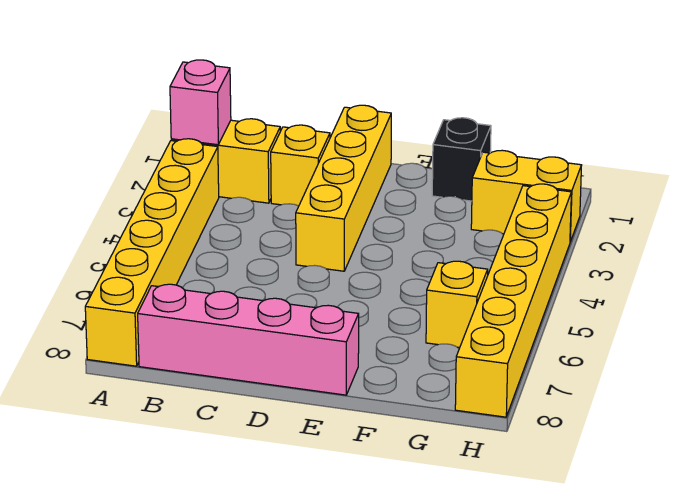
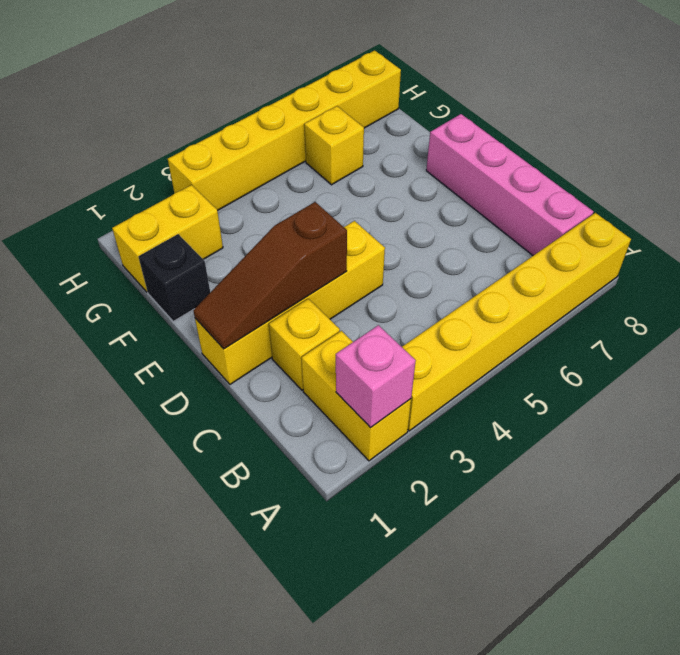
none -> brown slope D1:D3 level 2 top 3
yellow brick G2:H2 level 1 -> yellow brick G1:G2 level 1

